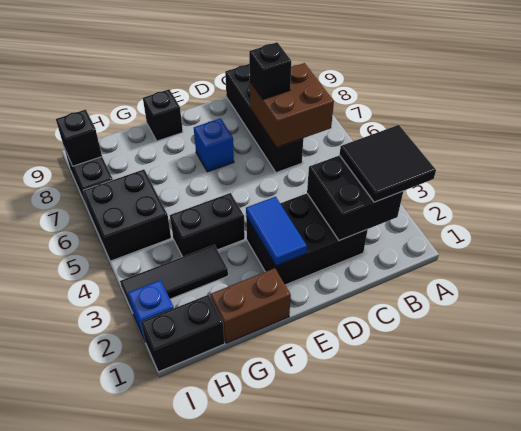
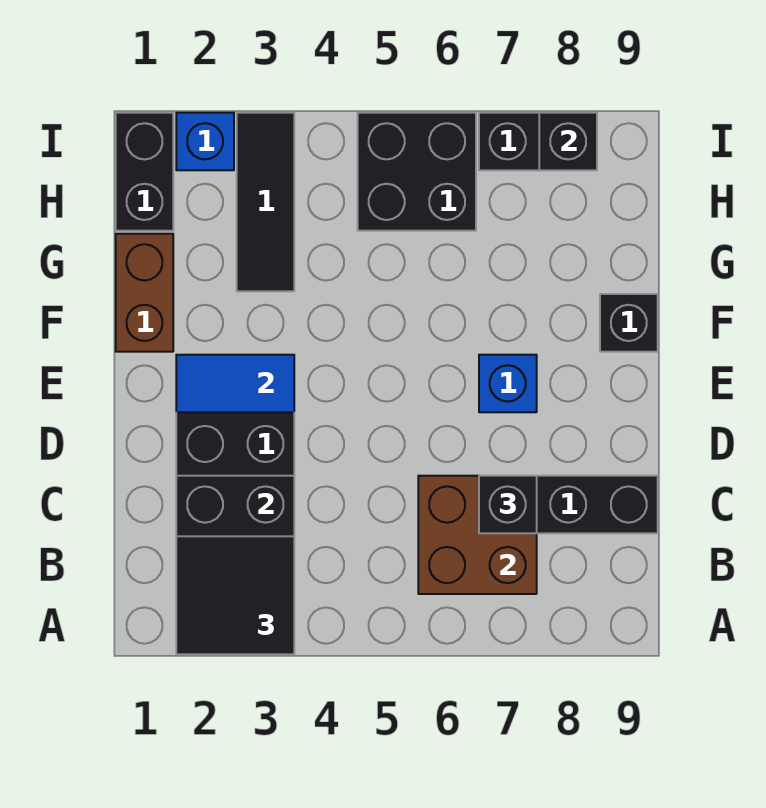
black brick F4:G4 level 1 -> none

